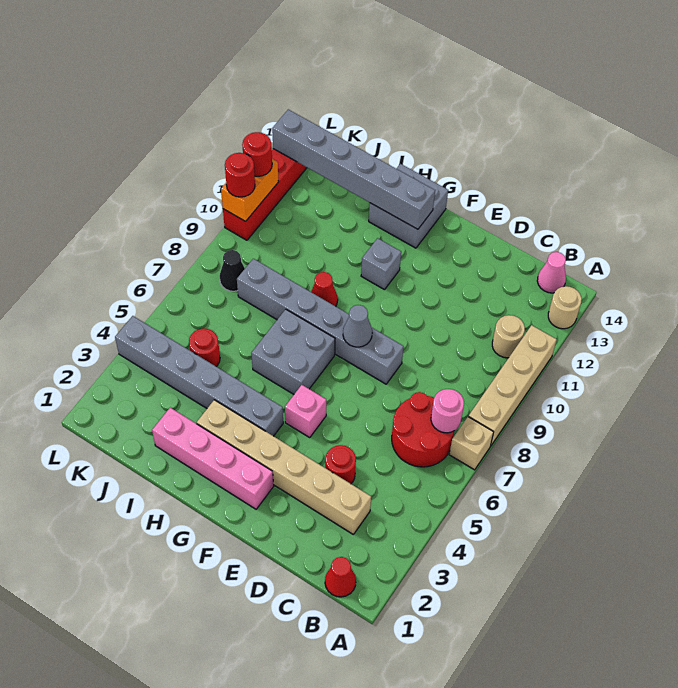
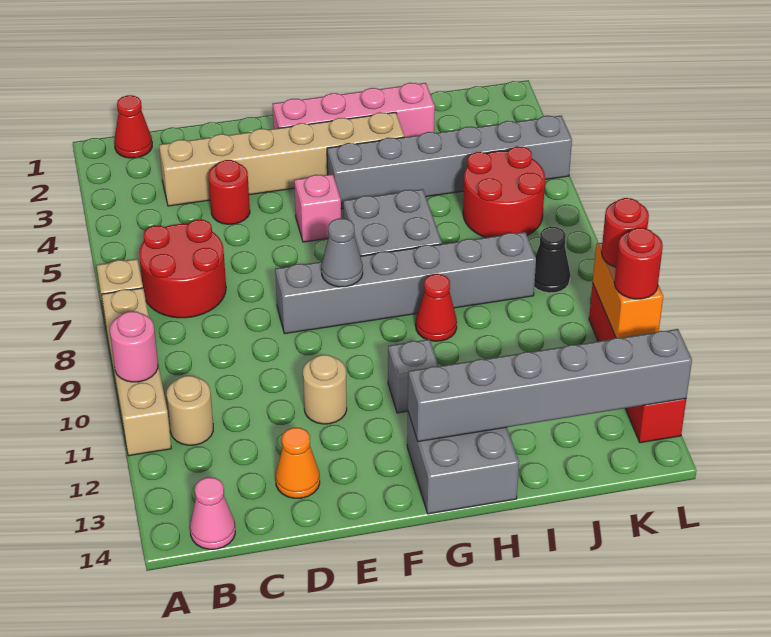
tan round brick A13 level 1 -> tan round brick E11 level 1
pink round brick B7 level 2 -> pink round brick A10 level 2
none -> orange cone D13 level 1
red round brick J5 level 1 -> red round brick J5:K6 level 1

